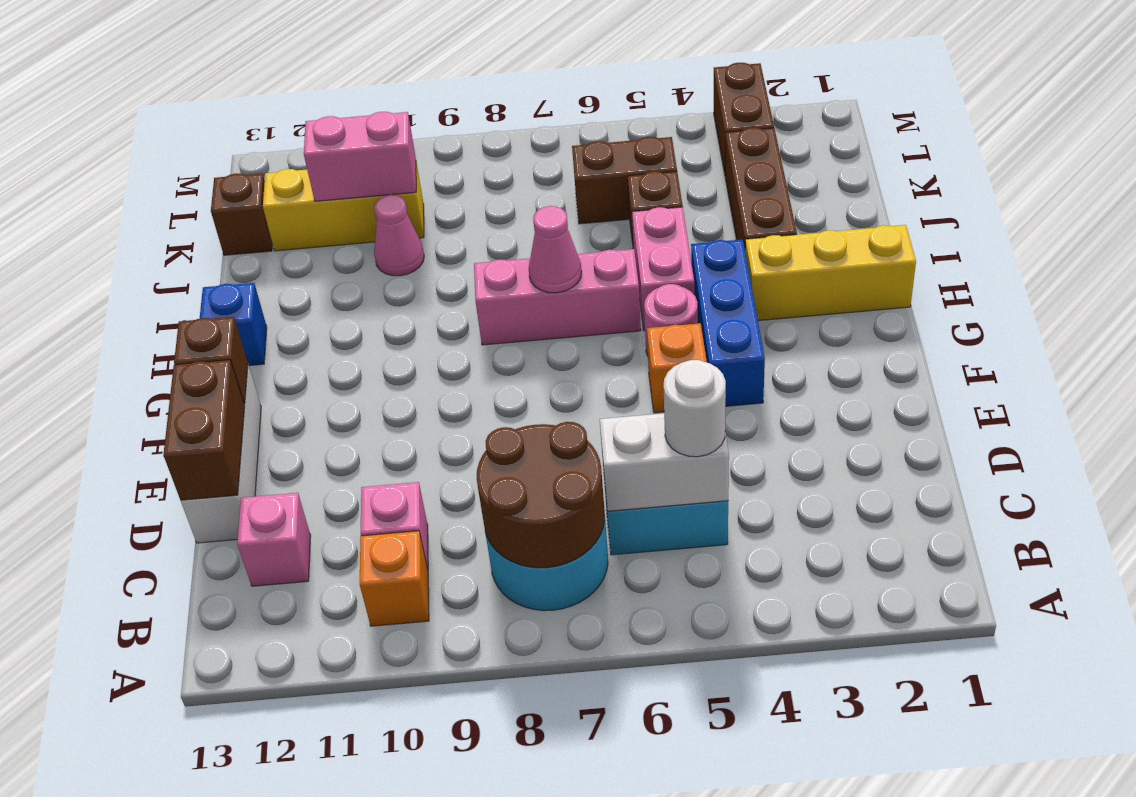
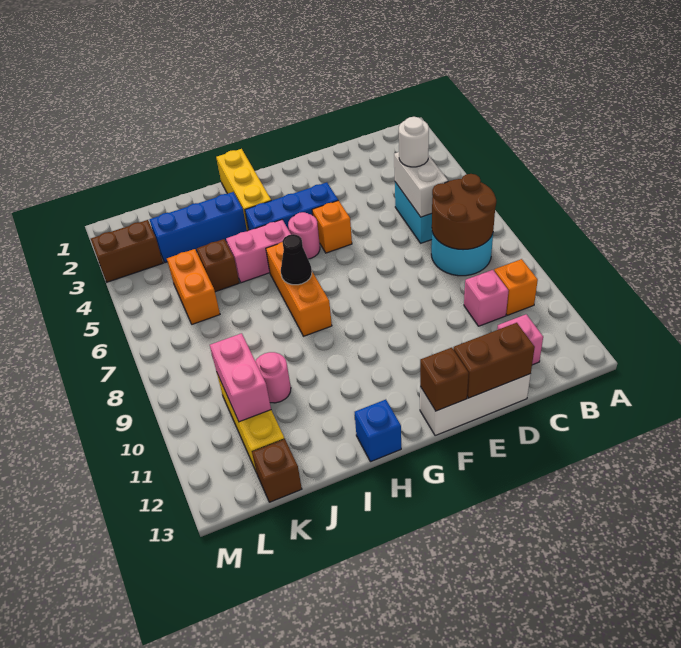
pink brick H6:H8 level 1 -> orange brick H6:H8 level 1
pink cone H7 level 2 -> black cone H7 level 2
brown brick I3:K3 level 1 -> blue brick I3:K3 level 1
pink cone J10 level 1 -> pink round brick J10 level 1
brown brick K5:K6 level 1 -> orange brick K5:K6 level 1

